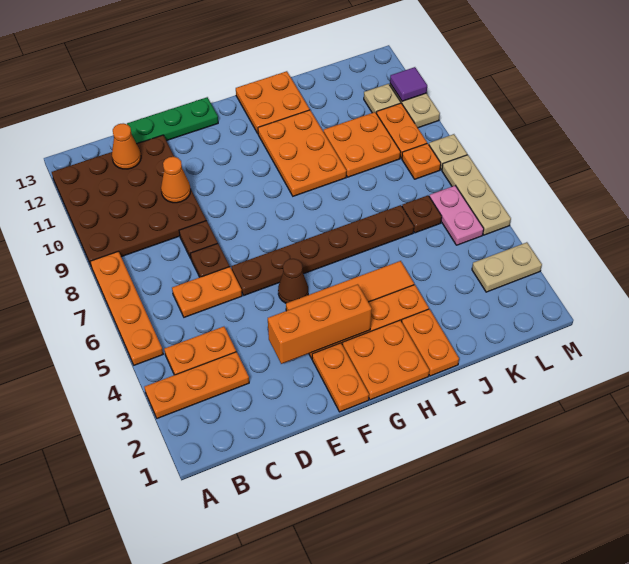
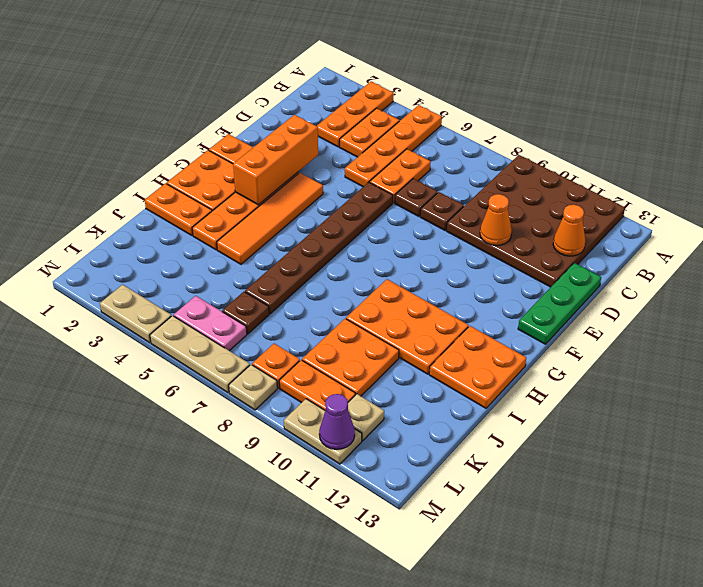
orange plate A5:A8 level 1 -> orange plate A5:D5 level 1
brown cone F5 level 1 -> none
tan plate L3:M3 level 1 -> tan plate M3:M4 level 1
purple tile M11 level 2 -> purple cone M11 level 2

